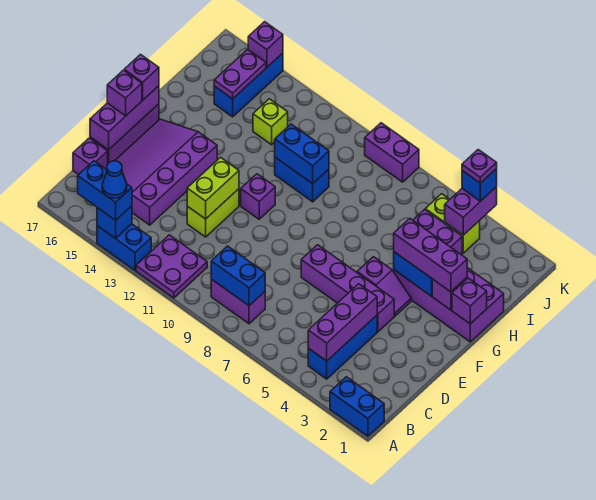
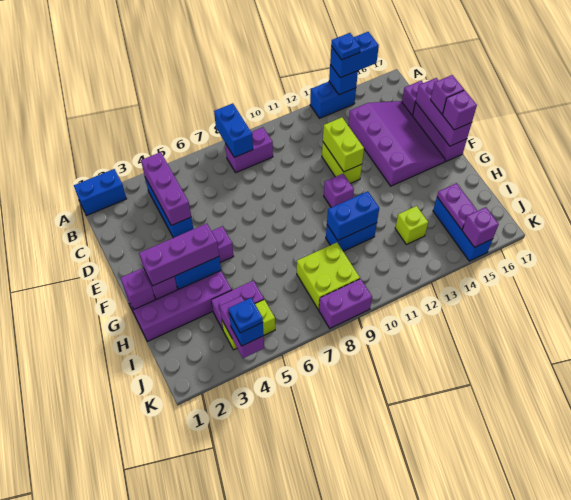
purple plate A11:B12 level 1 -> none
blue cone A14 level 4 -> blue plate A14 level 4
blue brick B8:B9 level 2 -> blue brick A8:B8 level 2
purple brick E4:E7 level 1 -> none
none -> lime brick I8:J9 level 1
purple plate K4 level 4 -> blue plate K4 level 4

